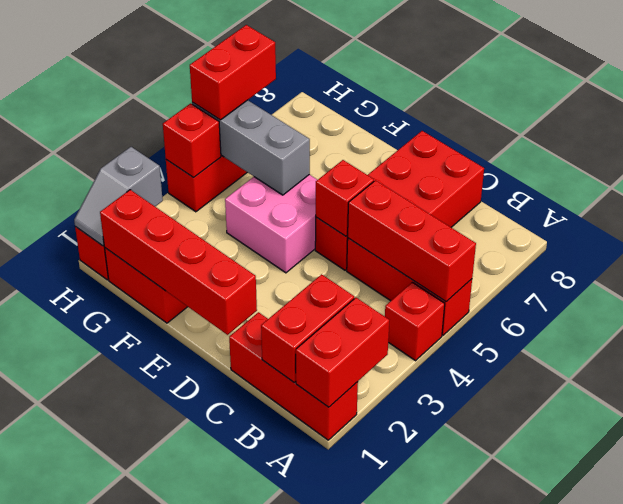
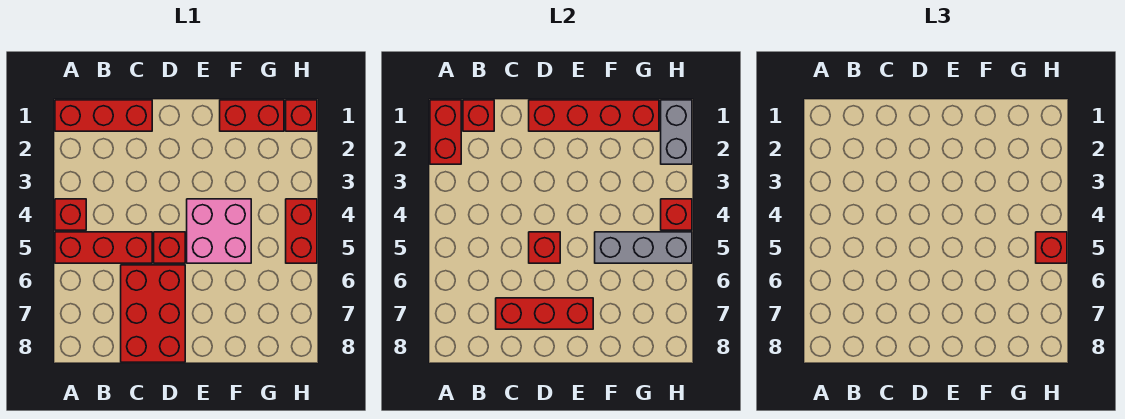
red brick A5:C5 level 2 -> red brick C7:E7 level 2
red brick B1:B2 level 2 -> red brick B1 level 2
grey slope H1:H2 level 2 top 2 -> grey brick H1:H2 level 2
red brick H5:H6 level 3 -> red brick H5 level 3

